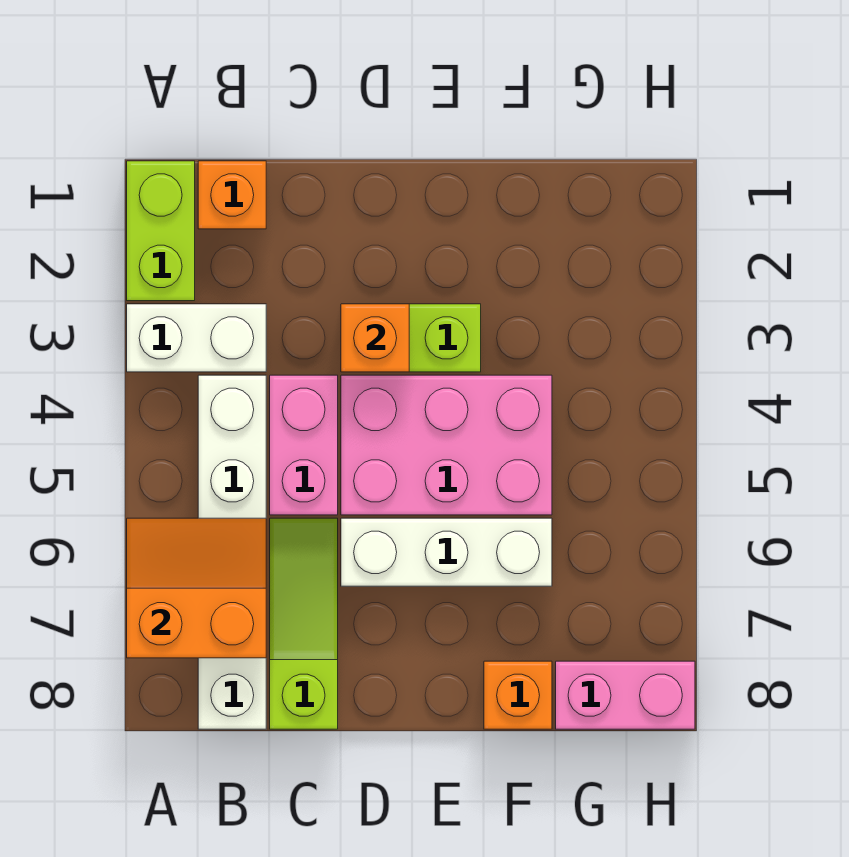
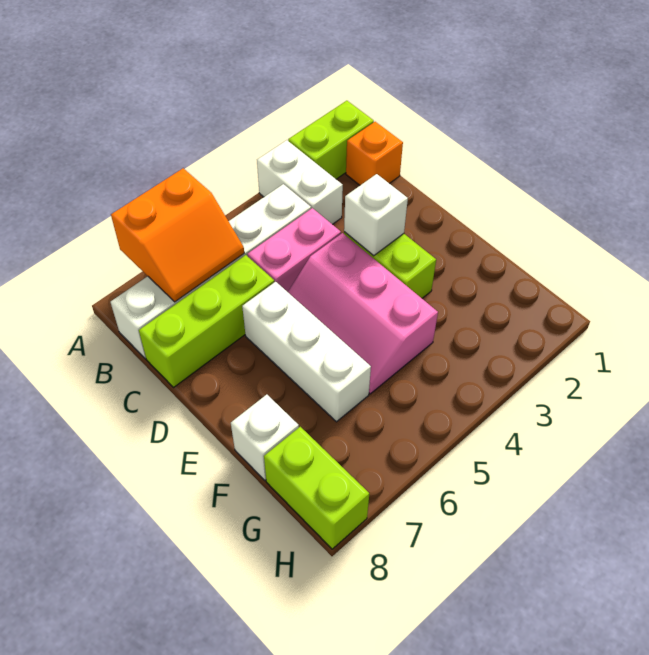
orange slope A6:B7 level 2 top 7 -> orange slope A6:B7 level 2 top A
lime slope C6:C8 level 1 top 8 -> lime brick C6:C8 level 1
orange brick D3 level 2 -> white brick D3 level 2
pink brick D4:F5 level 1 -> pink slope D4:F5 level 1 top 4
orange brick F8 level 1 -> white brick F8 level 1
pink brick G8:H8 level 1 -> lime brick G8:H8 level 1

